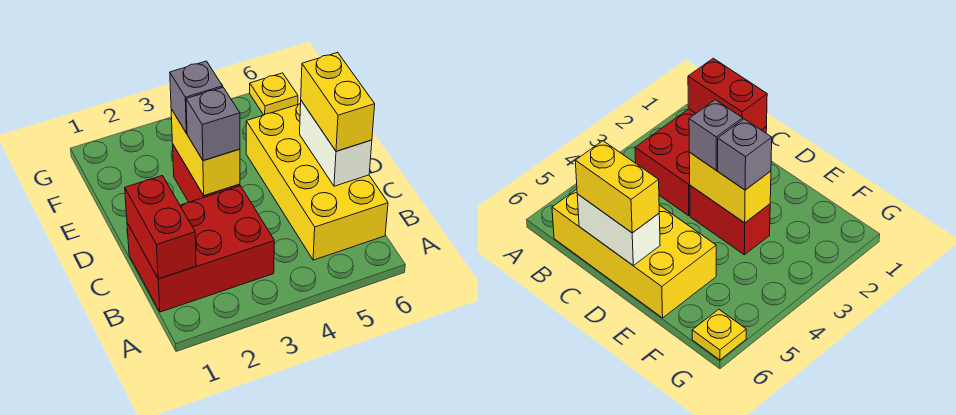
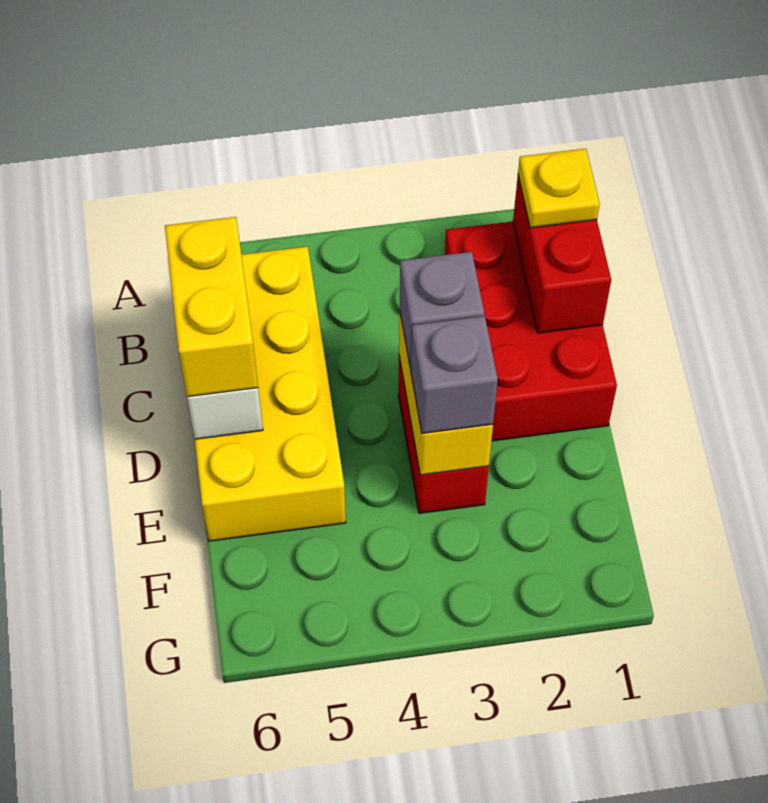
red brick B1:C3 level 1 -> red brick B1:D2 level 1
yellow plate G6 level 1 -> yellow plate B1 level 3

